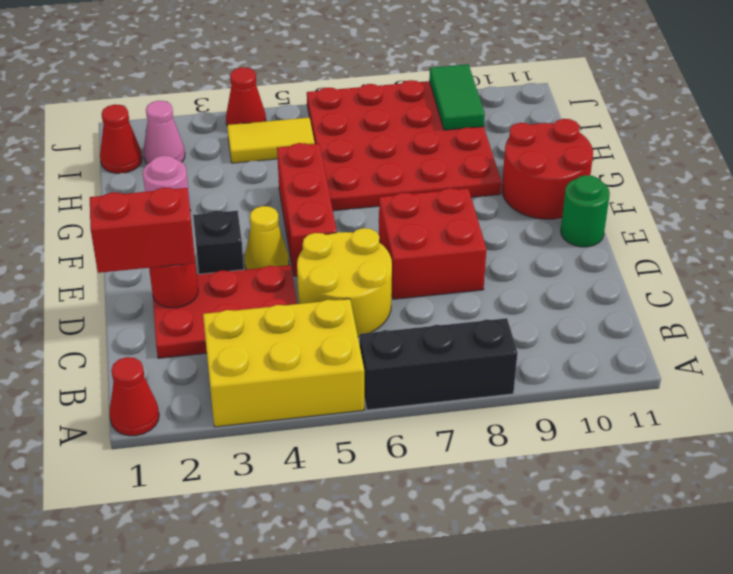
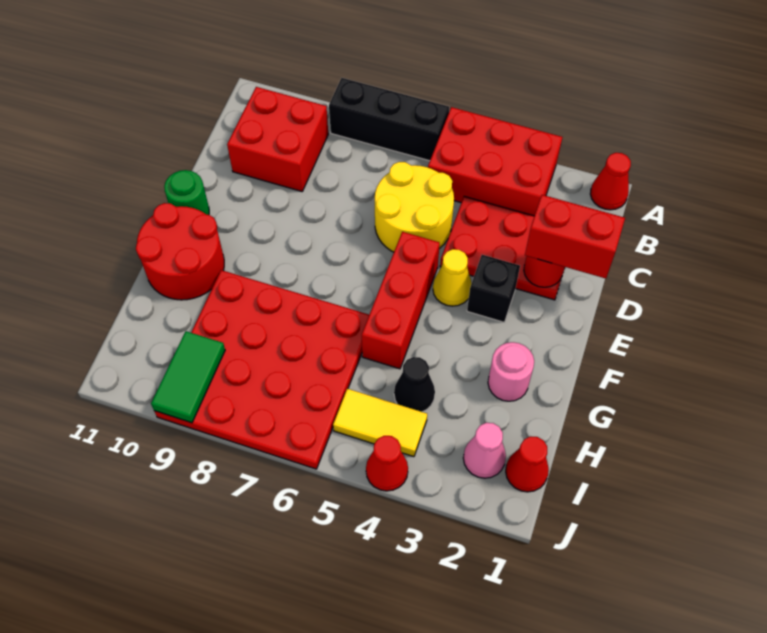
yellow brick A3:B5 level 1 -> red brick A3:B5 level 1
red brick D7:E8 level 1 -> red brick B9:C10 level 1
none -> black cone H4 level 1

